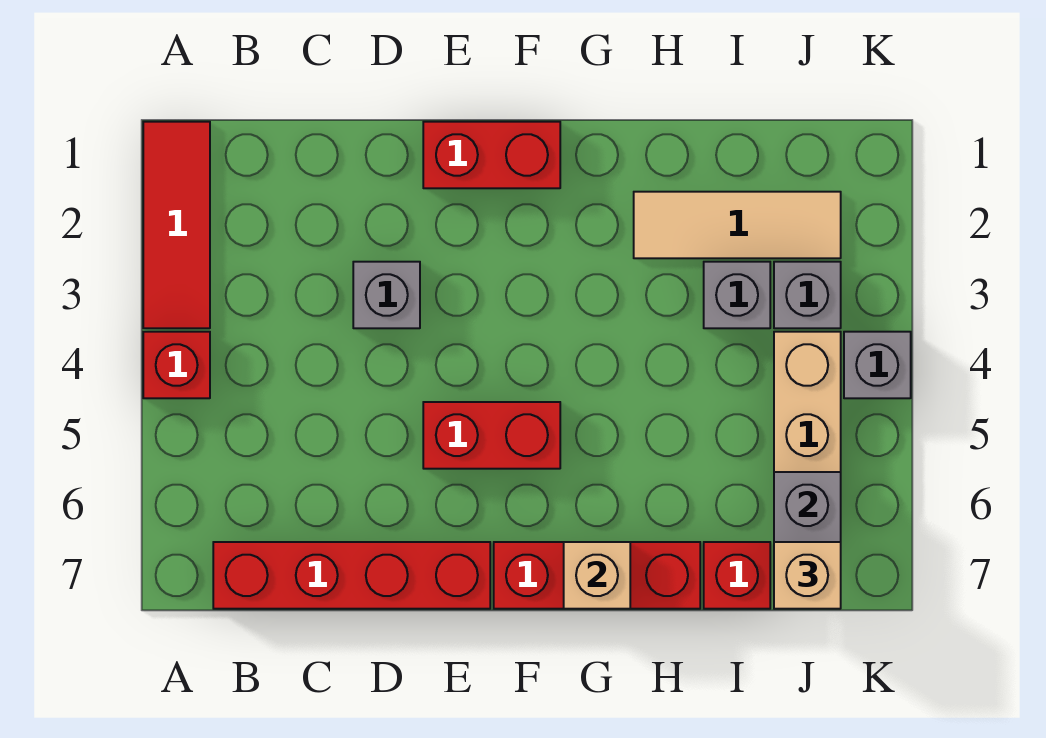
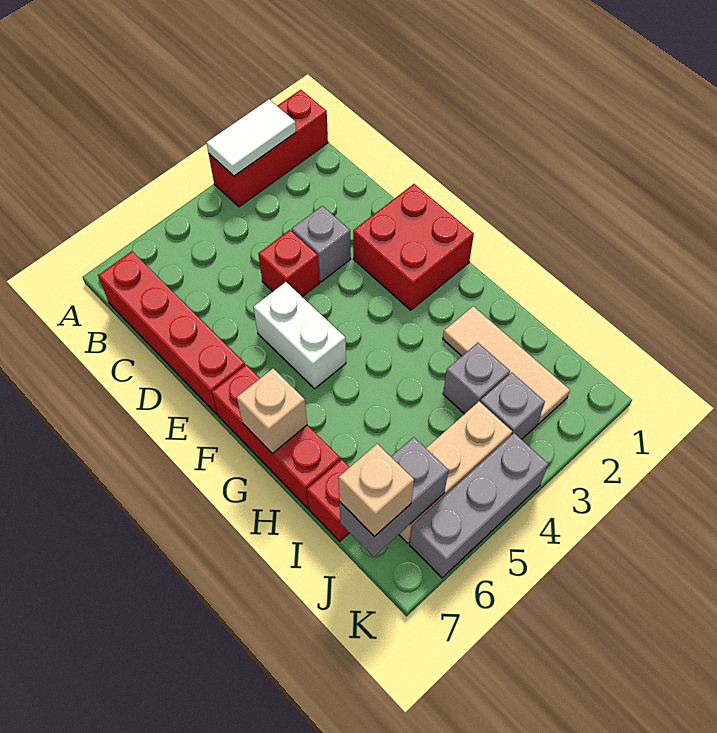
red tile A1:A3 level 1 -> red brick A1:A3 level 1
none -> white tile A2:A3 level 2
red brick A4 level 1 -> red brick D4 level 1
red brick E1:F1 level 1 -> red brick E1:F2 level 1
red brick E5:F5 level 1 -> white brick E5:F5 level 1
grey brick K4 level 1 -> grey brick K4:K6 level 1

